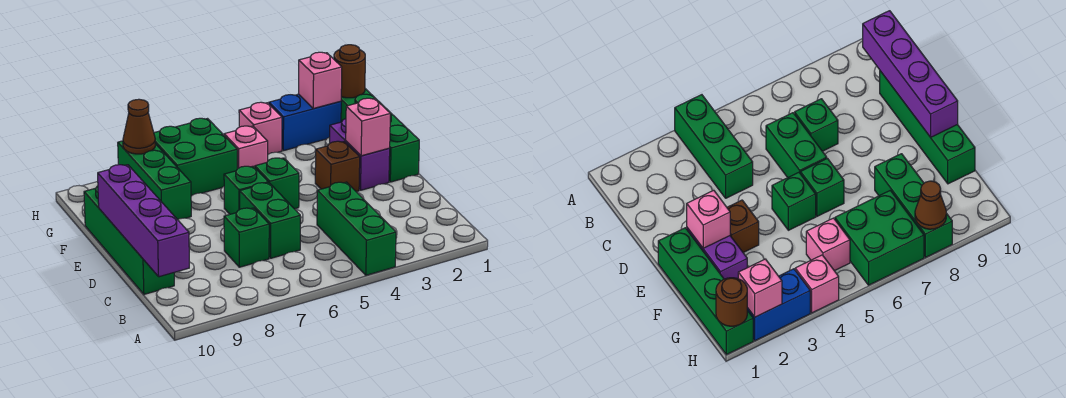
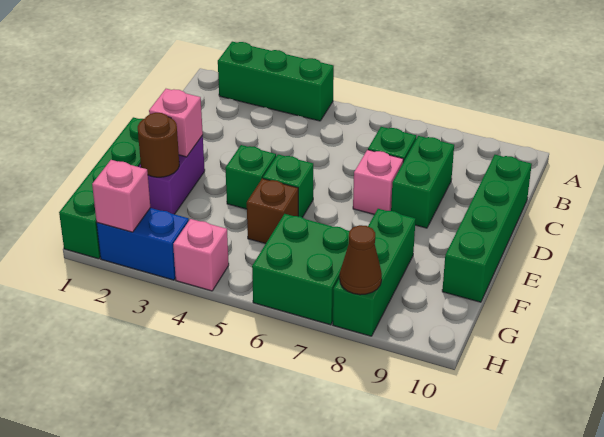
green brick A4:C4 level 1 -> green brick A2:A4 level 1
purple brick B10:E10 level 2 -> none
green brick C6:D6 level 1 -> green brick C8:D8 level 1
brown brick E3 level 1 -> brown brick F5 level 1
green brick E6 level 1 -> green brick E4 level 1
pink brick G5 level 1 -> pink brick D7 level 1
brown round brick H1 level 2 -> brown round brick F2 level 2

